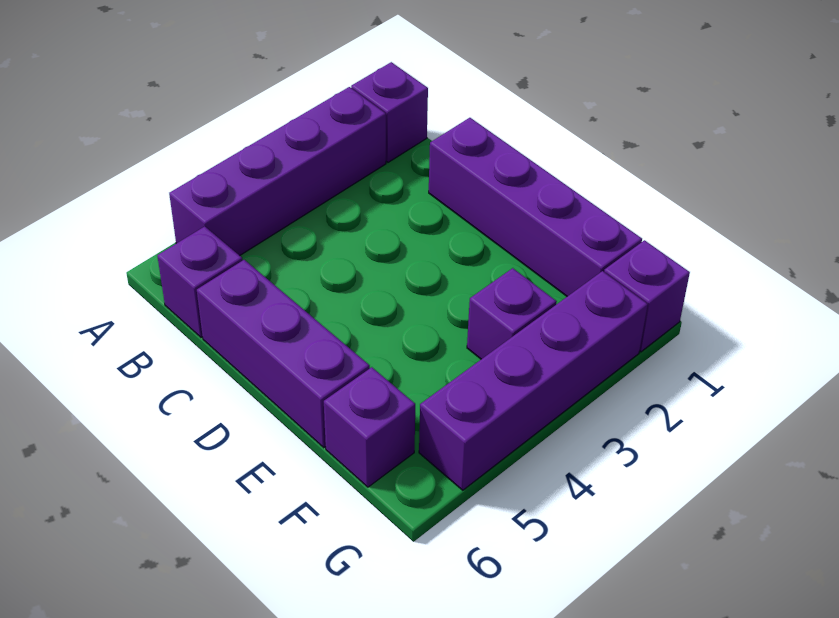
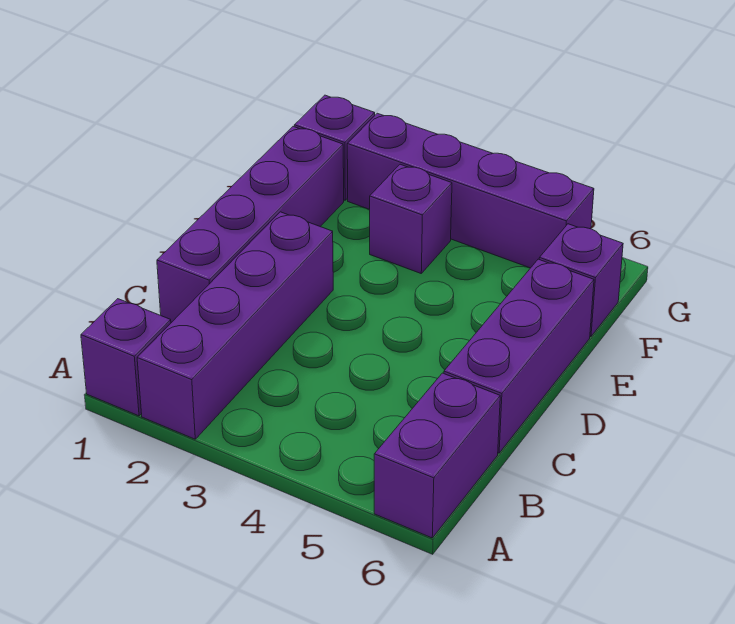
purple brick A2:A5 level 1 -> purple brick A2:D2 level 1
purple brick B6 level 1 -> purple brick A6:B6 level 1

